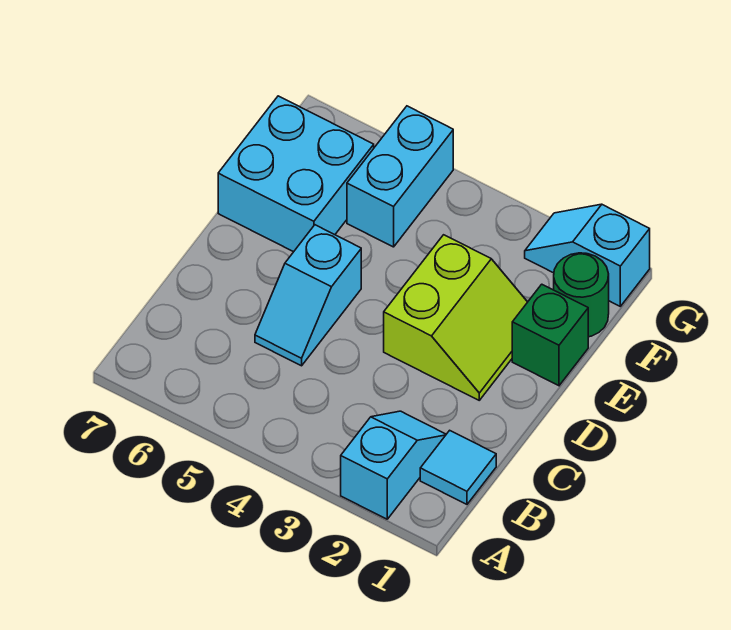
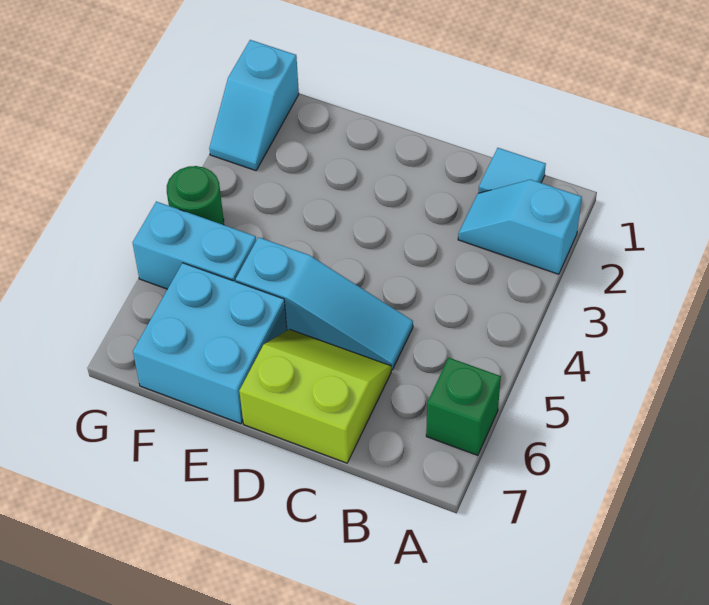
cyan slope C5:D5 level 1 top D -> cyan slope C5:E5 level 1 top E
lime slope D2:E3 level 1 top 3 -> lime slope C6:D7 level 1 top 7
green brick E1 level 1 -> green brick A6 level 1
green round brick F1 level 1 -> green round brick G4 level 1

